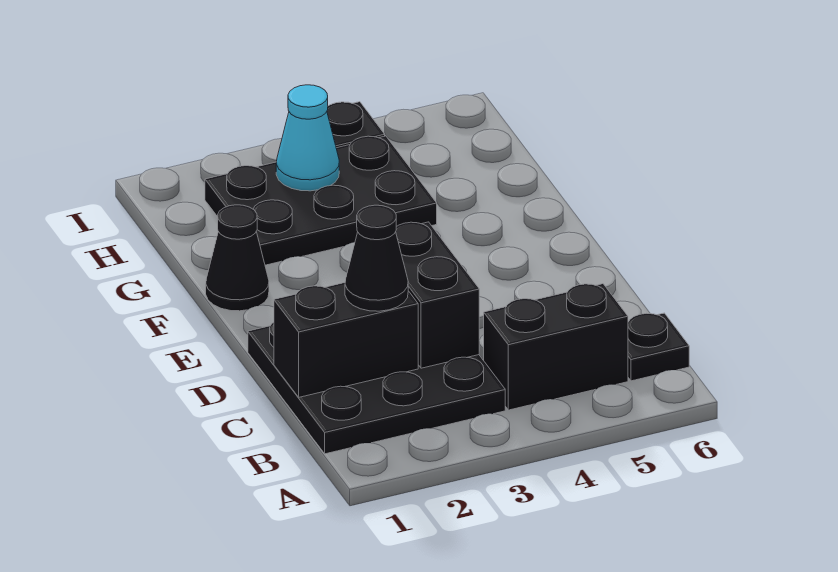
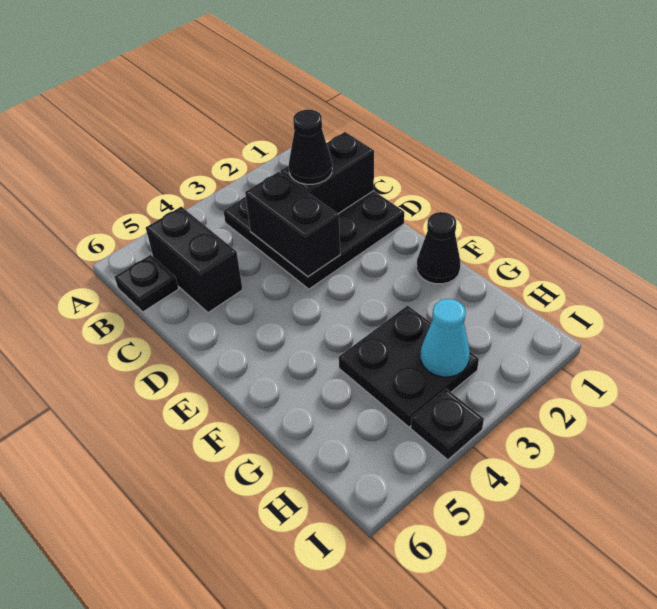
black brick B4:B5 level 1 -> black brick B5:C5 level 1
black plate G2:H4 level 1 -> black plate G3:H4 level 1

